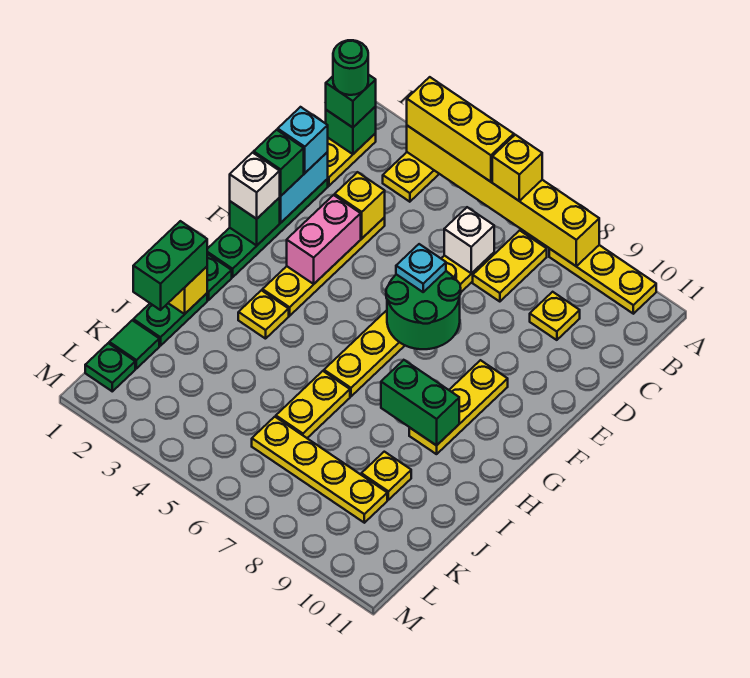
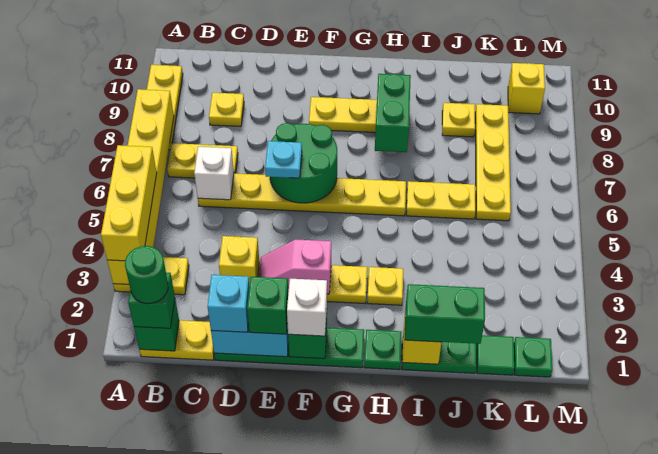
yellow brick A6 level 3 -> yellow brick L10 level 1
pink brick E3:F3 level 2 -> pink slope E3:F3 level 2 top F

